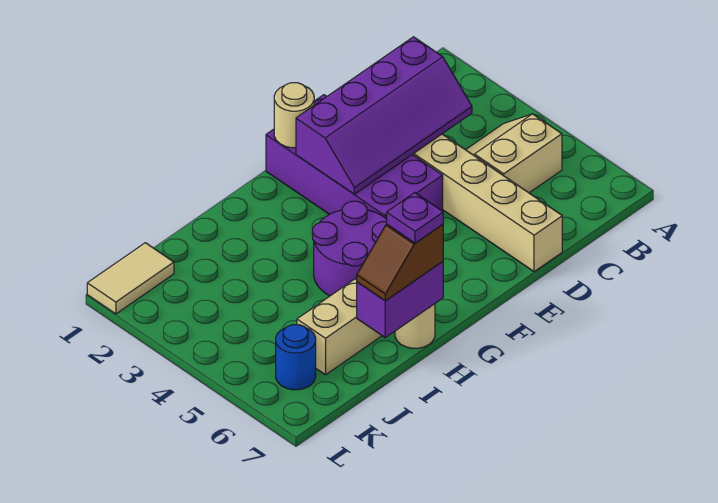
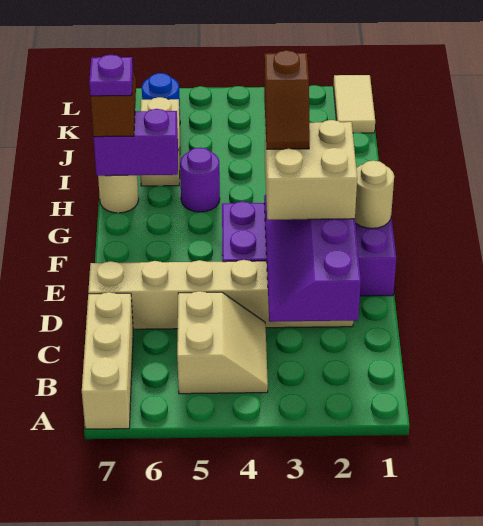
none -> tan brick A7:C7 level 1
none -> tan brick E2:F3 level 3
none -> brown slope F3:G3 level 4 top G
purple round brick G4:H5 level 1 -> purple round brick H5 level 1
purple brick H7:I7 level 2 -> purple brick H6:H7 level 2

